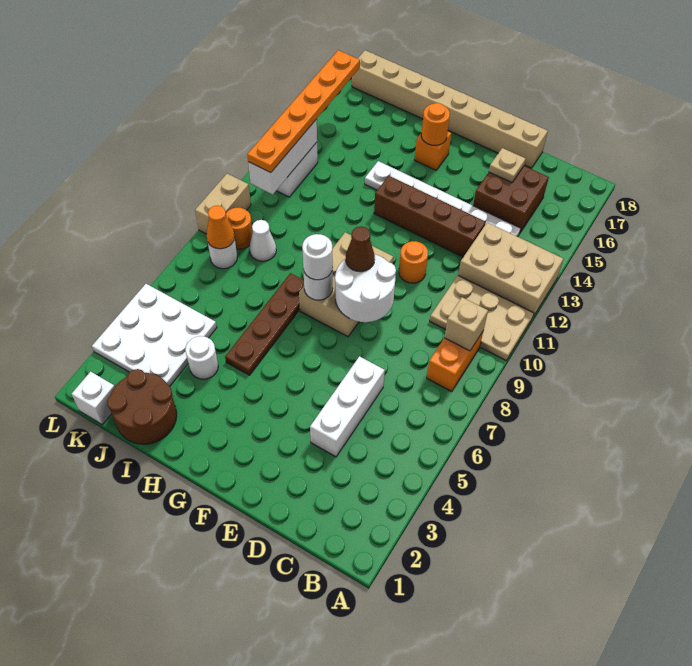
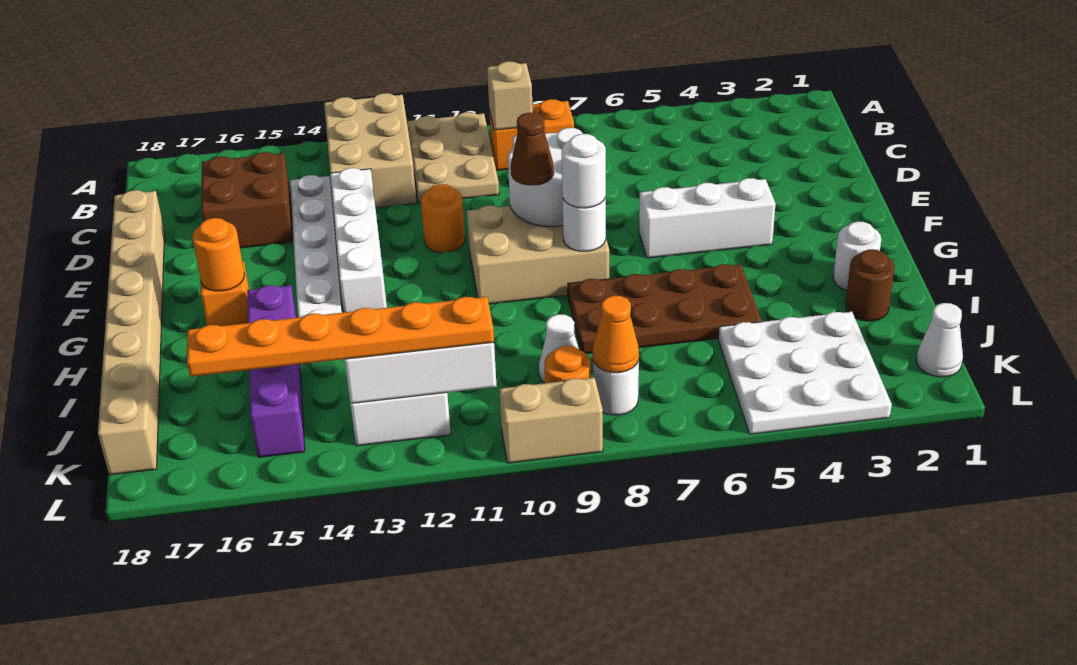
white brick D4:D6 level 1 -> white brick F4:F6 level 1
brown brick D13:G13 level 1 -> white brick D13:G13 level 1
tan plate D16 level 2 -> none
brown plate H5:H8 level 1 -> brown plate H5:I8 level 1
none -> purple brick H15:K15 level 1
brown round brick I1:J2 level 1 -> brown round brick I2 level 1
white round brick I4 level 1 -> white round brick H2 level 1
white brick K1 level 1 -> white cone K1 level 1

